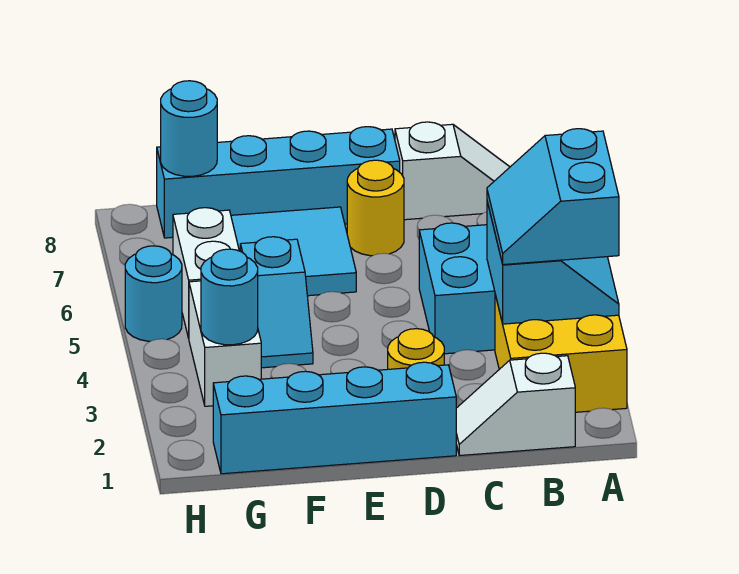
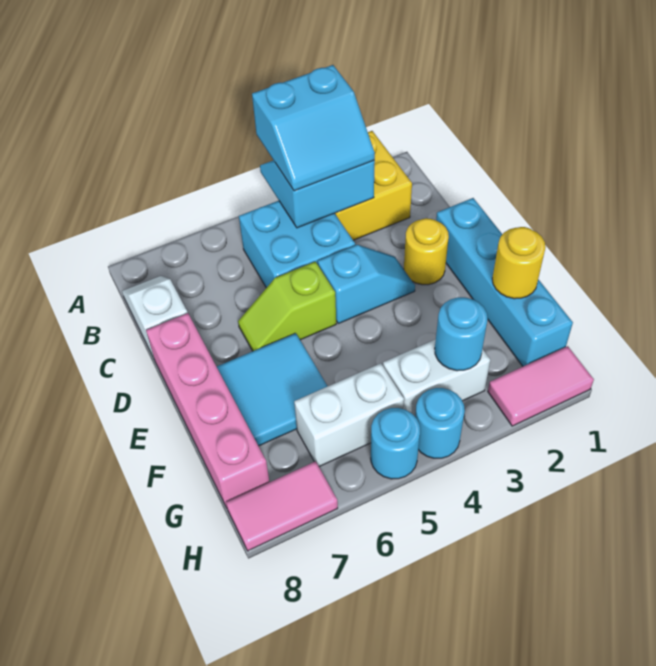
white slope B1:C1 level 1 top B -> none
none -> lime slope D5:D6 level 1 top 5
yellow round brick D7 level 1 -> yellow round brick F1 level 2
cyan brick D8:G8 level 1 -> pink brick D8:G8 level 1
cyan slope F4:F5 level 1 top 5 -> cyan slope D3:D4 level 1 top 4
cyan round brick G8 level 2 -> cyan round brick H4 level 1
none -> pink tile H1:H2 level 1
none -> pink tile H7:H8 level 1

